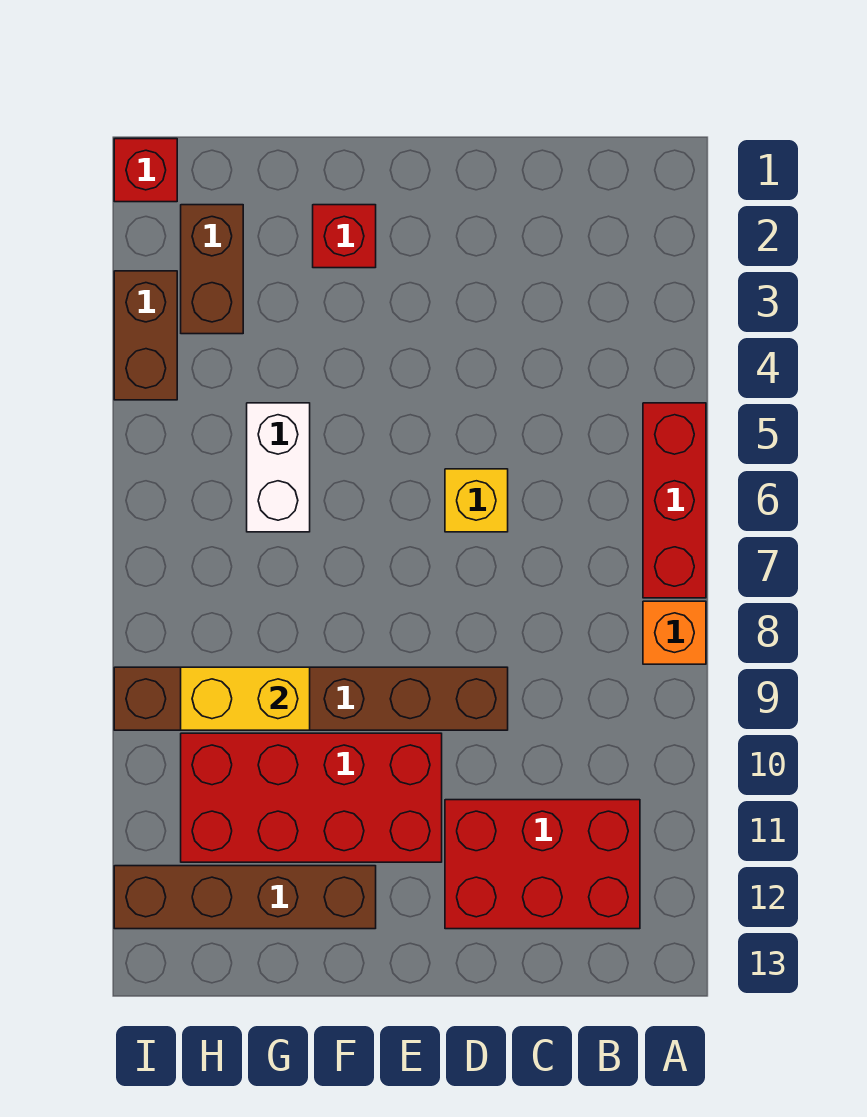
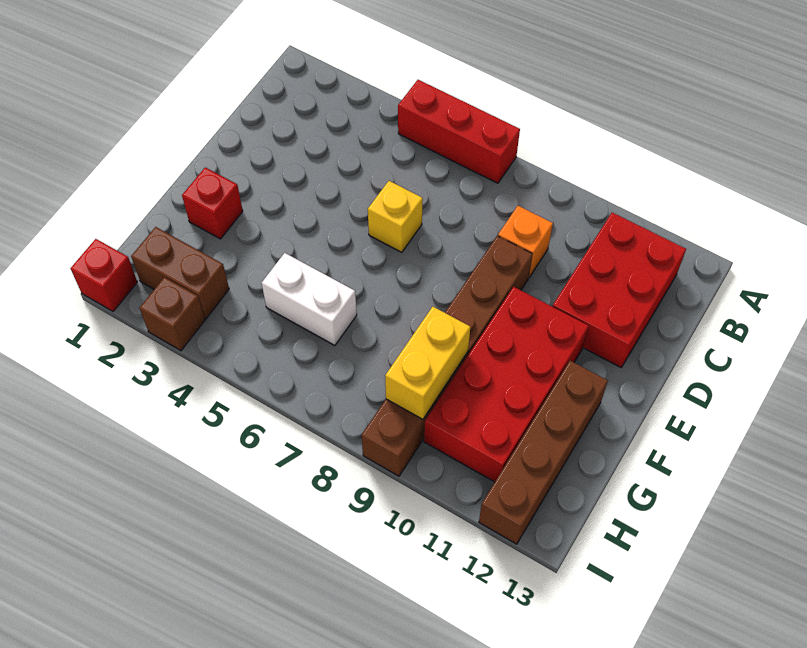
orange brick A8 level 1 -> orange brick C9 level 1
brown brick I3:I4 level 1 -> brown brick I3 level 1

